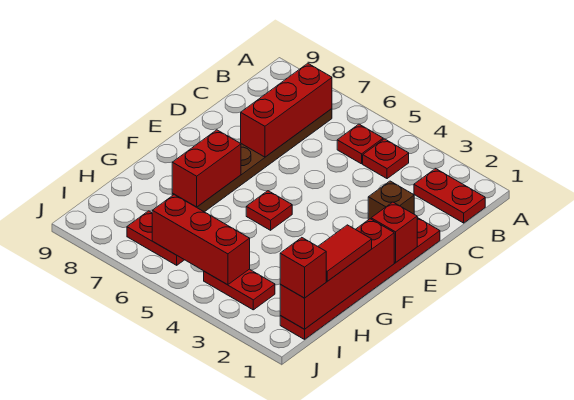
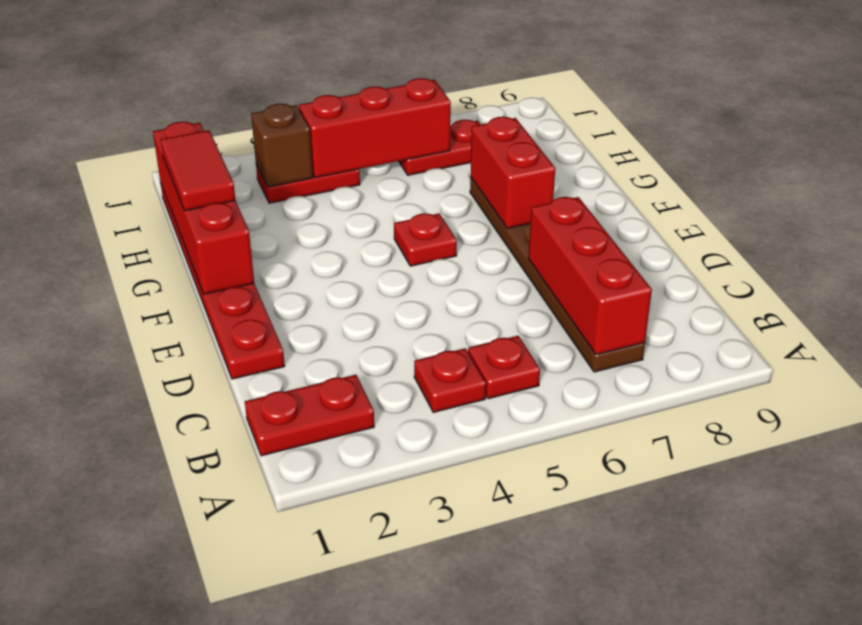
brown brick D2 level 1 -> brown brick I3 level 2
red brick E1 level 2 -> none
red brick I1 level 3 -> none

